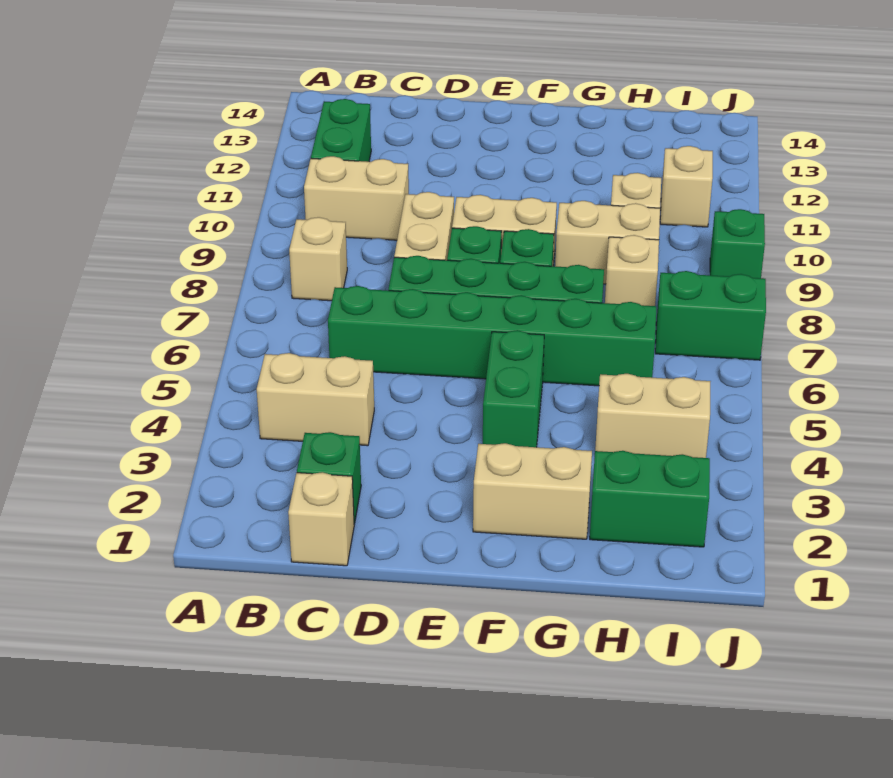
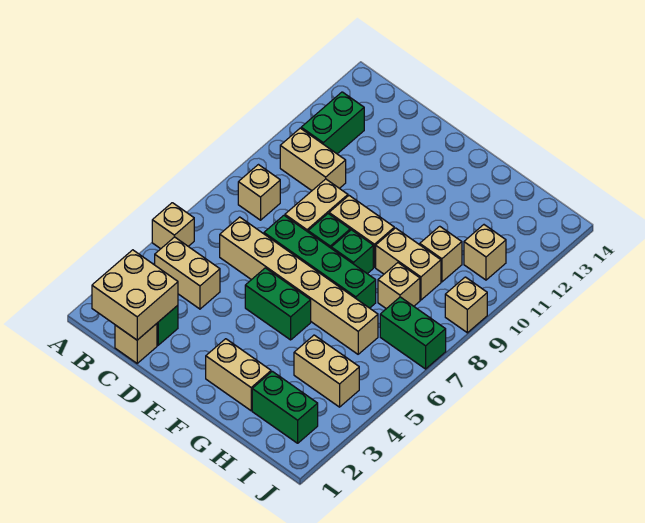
none -> tan brick A5 level 1
none -> tan brick B1:C2 level 2
green brick C6:H6 level 1 -> tan brick C6:H6 level 1
green brick F4:F5 level 1 -> green brick E5:F5 level 1
green brick J9 level 1 -> tan brick J9 level 1

